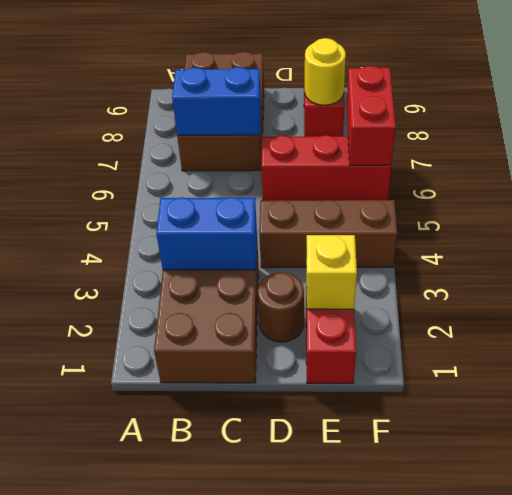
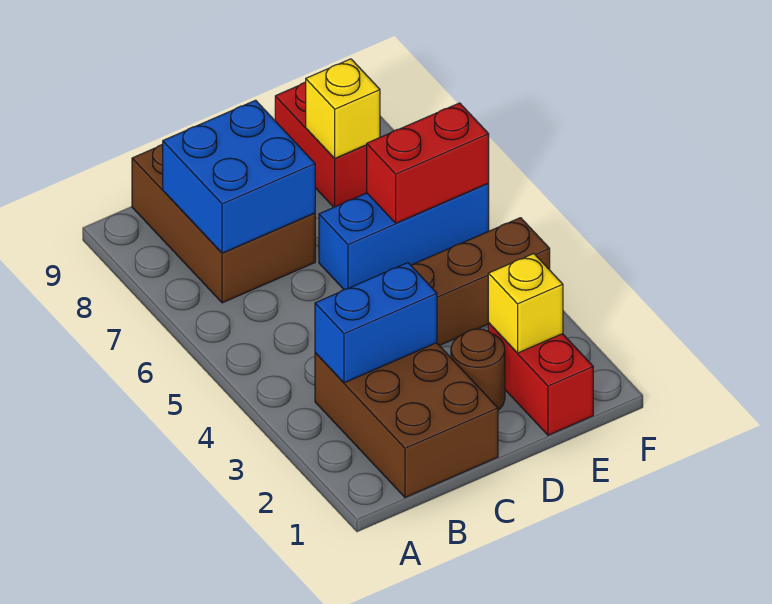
blue brick B7:C7 level 2 -> blue brick B7:C8 level 2
red brick D6:F6 level 1 -> blue brick D6:F6 level 1
yellow round brick E8 level 2 -> yellow brick E8 level 2
red brick F6:F7 level 2 -> red brick E6:F6 level 2

